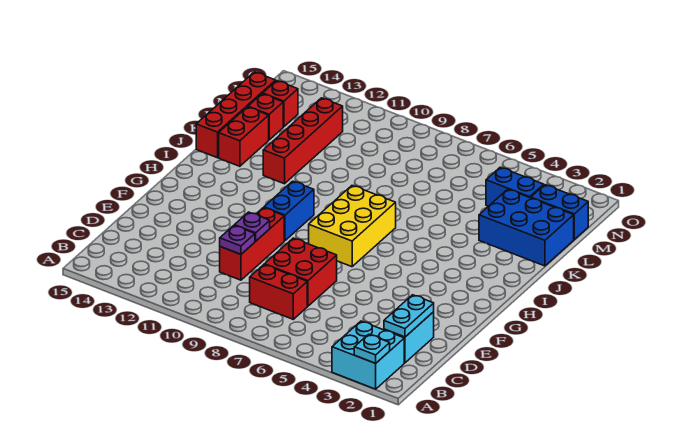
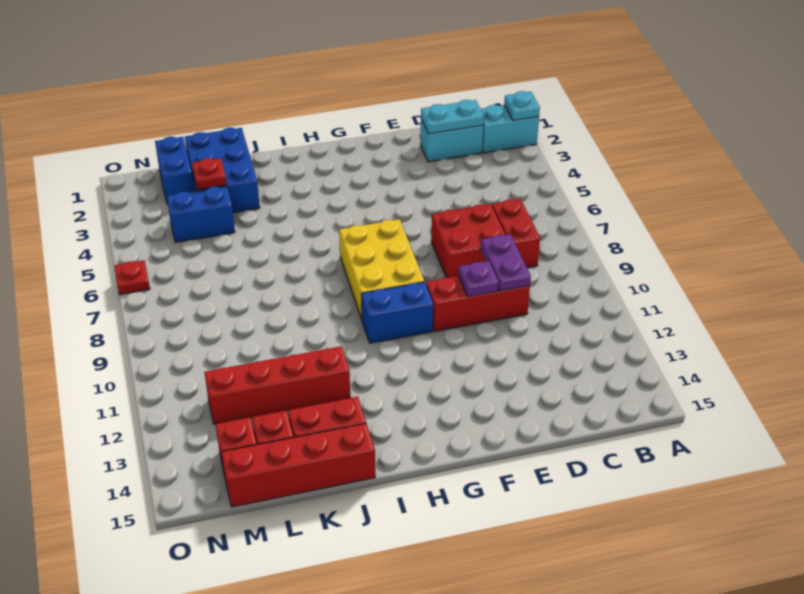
cyan brick A2:B3 level 1 -> cyan brick A2:B2 level 1
purple plate D10 level 2 -> purple plate D9:D10 level 2
yellow brick G7:I8 level 1 -> yellow brick G7:H9 level 1
none -> red plate L3 level 2
blue brick M3:M4 level 1 -> blue brick L4:M4 level 1
none -> red plate O6 level 1

